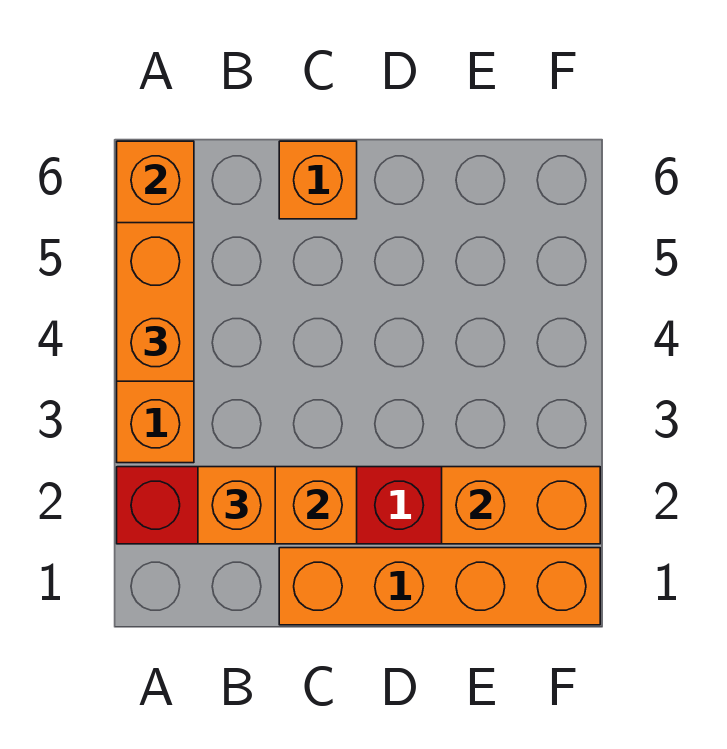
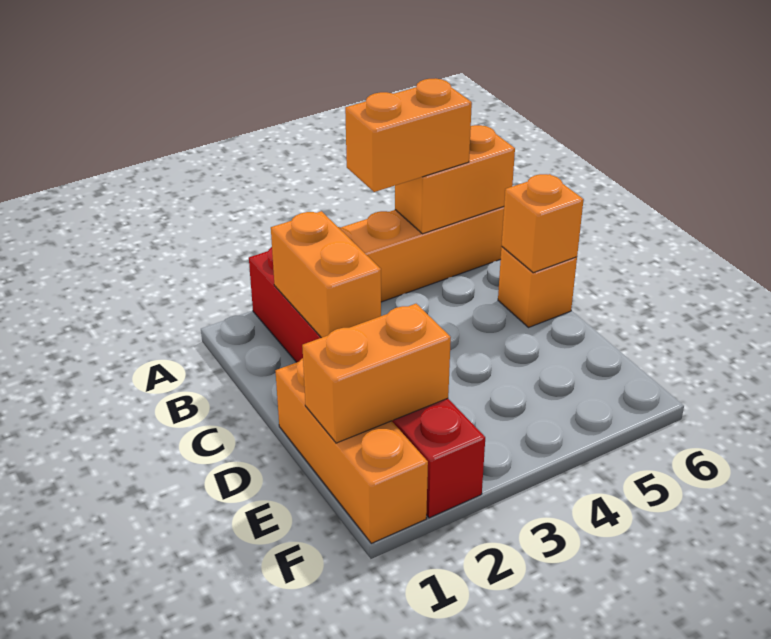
orange brick B2 level 3 -> orange brick C6 level 2
orange brick C1:F1 level 1 -> orange brick D1:F1 level 1
orange brick E2:F2 level 2 -> orange brick E1:E2 level 2

